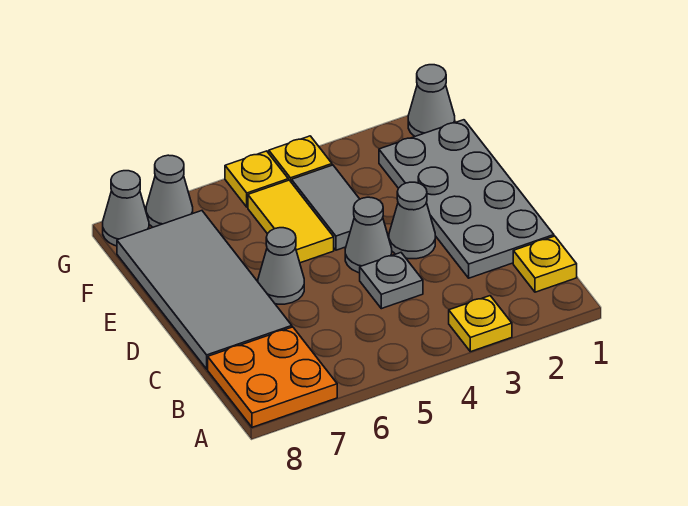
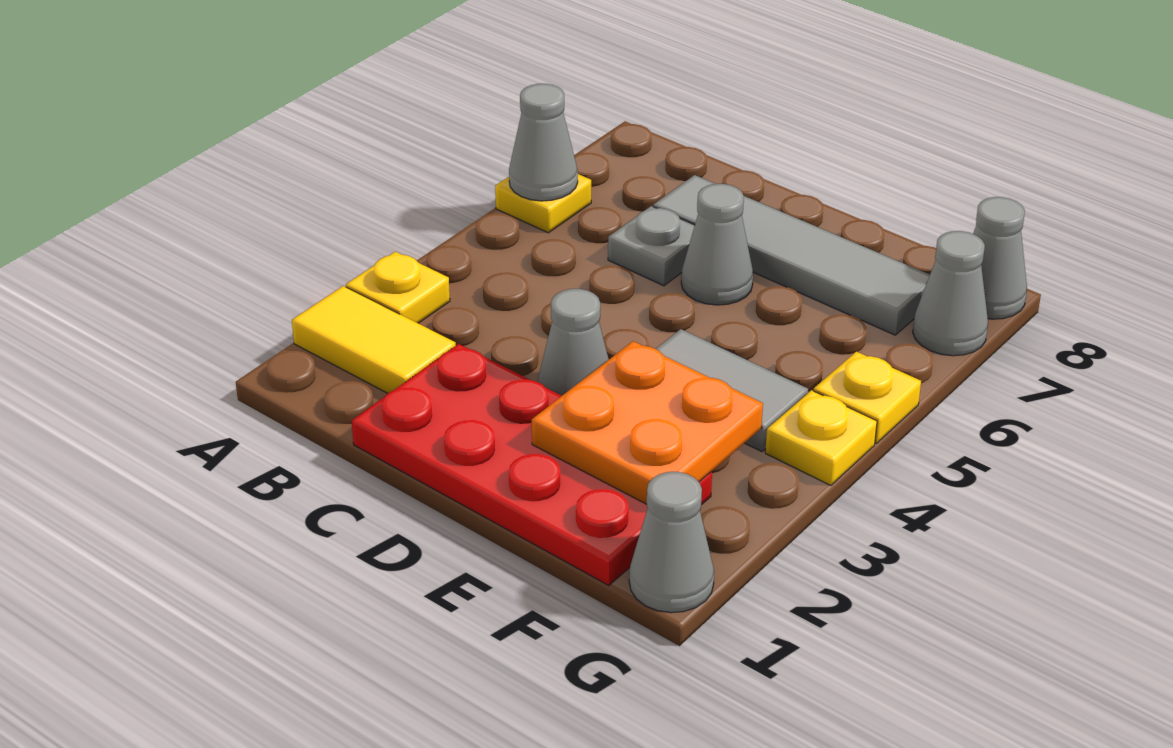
orange plate A7:B8 level 1 -> orange plate E2:F3 level 2
yellow plate B1 level 1 -> yellow plate A6 level 1
grey plate C1:F2 level 1 -> red plate C1:F2 level 1
grey plate C4 level 1 -> grey plate C6 level 1
grey tile C7:F8 level 1 -> grey tile C7:F7 level 1
grey cone D4 level 1 -> grey cone A6 level 2
yellow tile E5:F5 level 1 -> yellow tile A2:B2 level 1

